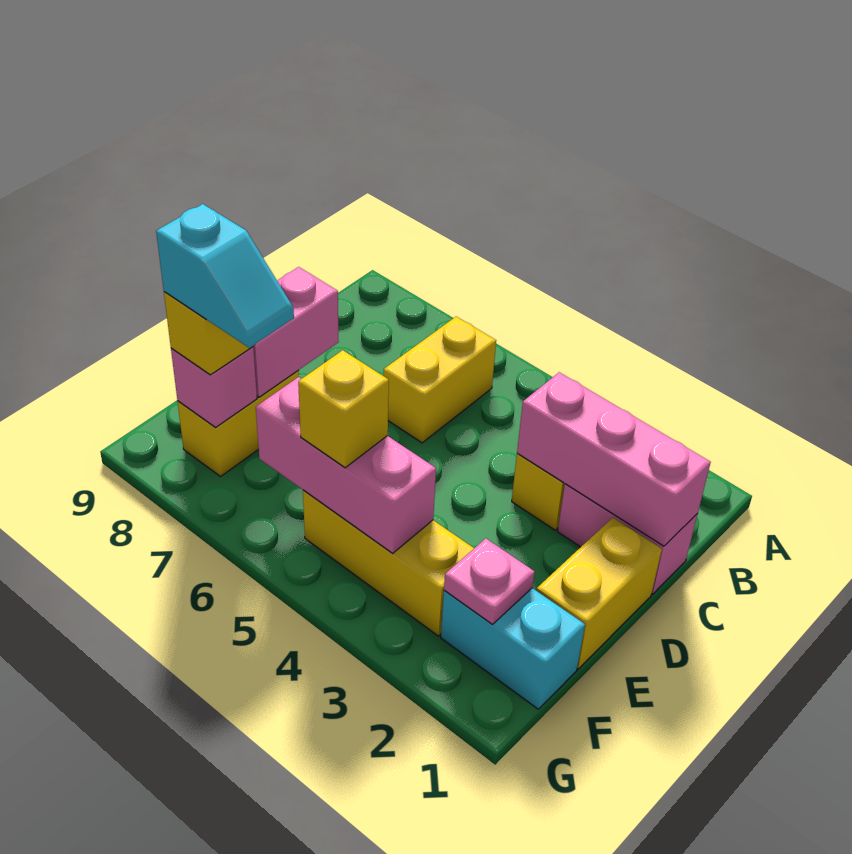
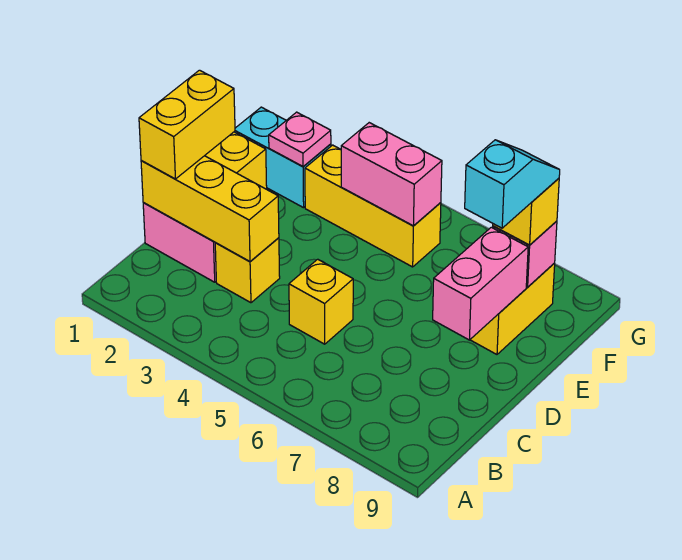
yellow brick B6:C6 level 1 -> yellow brick C1:D1 level 3
pink brick C1:C3 level 2 -> yellow brick C1:C3 level 2
pink brick F4:F6 level 2 -> pink brick F4:F5 level 2
yellow brick F5 level 3 -> yellow brick C5 level 1
cyan slope F7:F8 level 4 top 8 -> cyan slope E8:F8 level 4 top E

